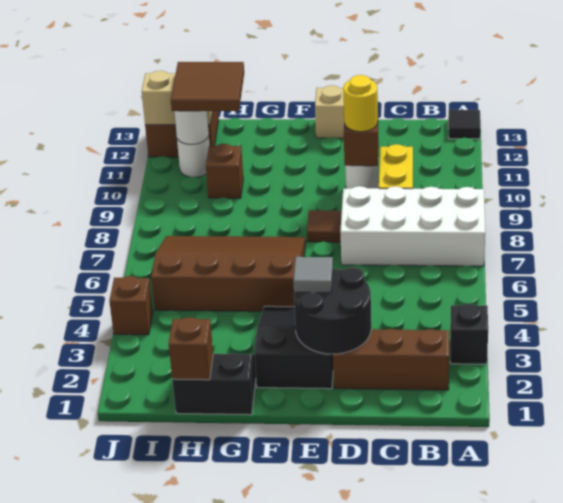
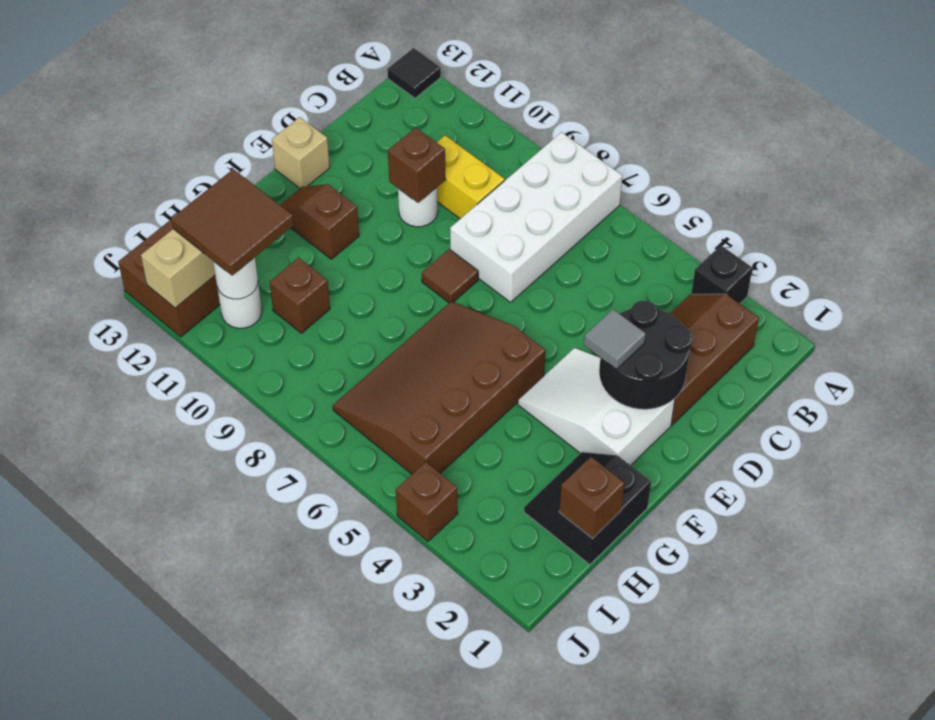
yellow round brick D10 level 3 -> none
black slope E2:F4 level 1 top 2 -> white slope E2:F4 level 1 top 2
none -> brown slope F11:F12 level 1 top 11

